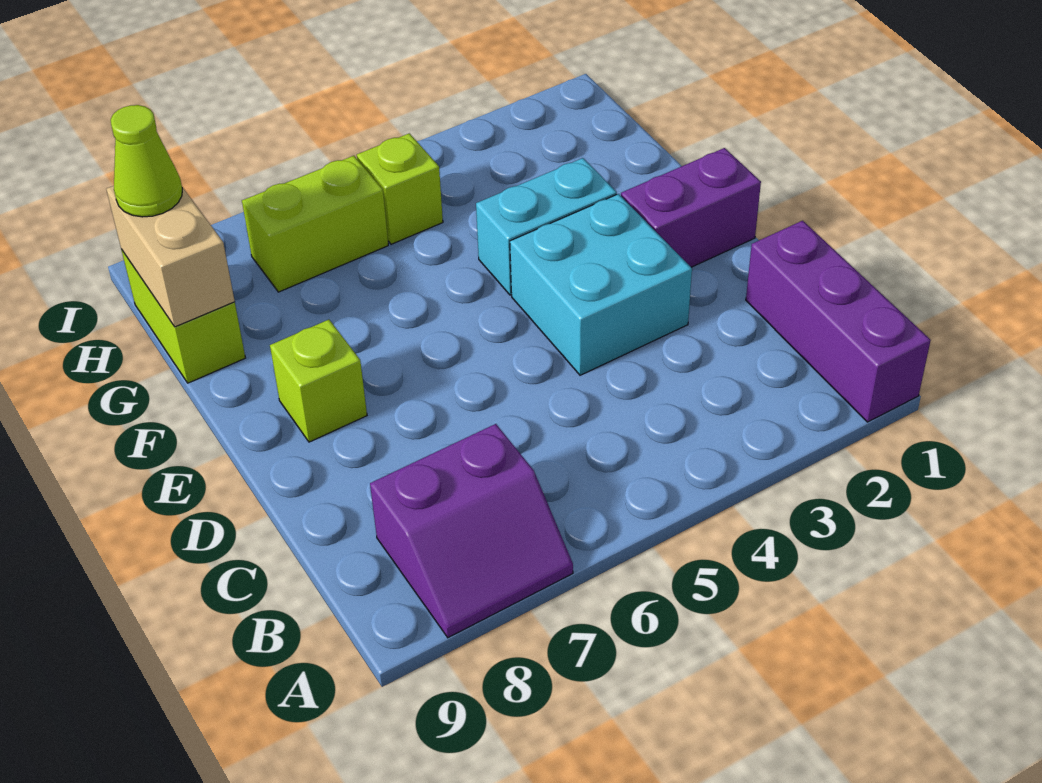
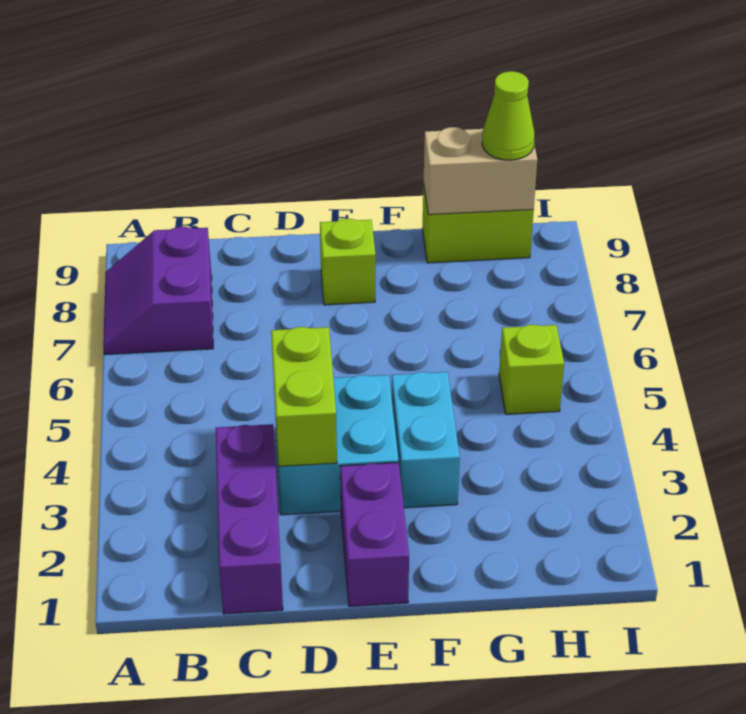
purple brick A1:C1 level 1 -> purple brick C1:C3 level 1
lime brick H6:H7 level 1 -> lime brick D3:D4 level 2

